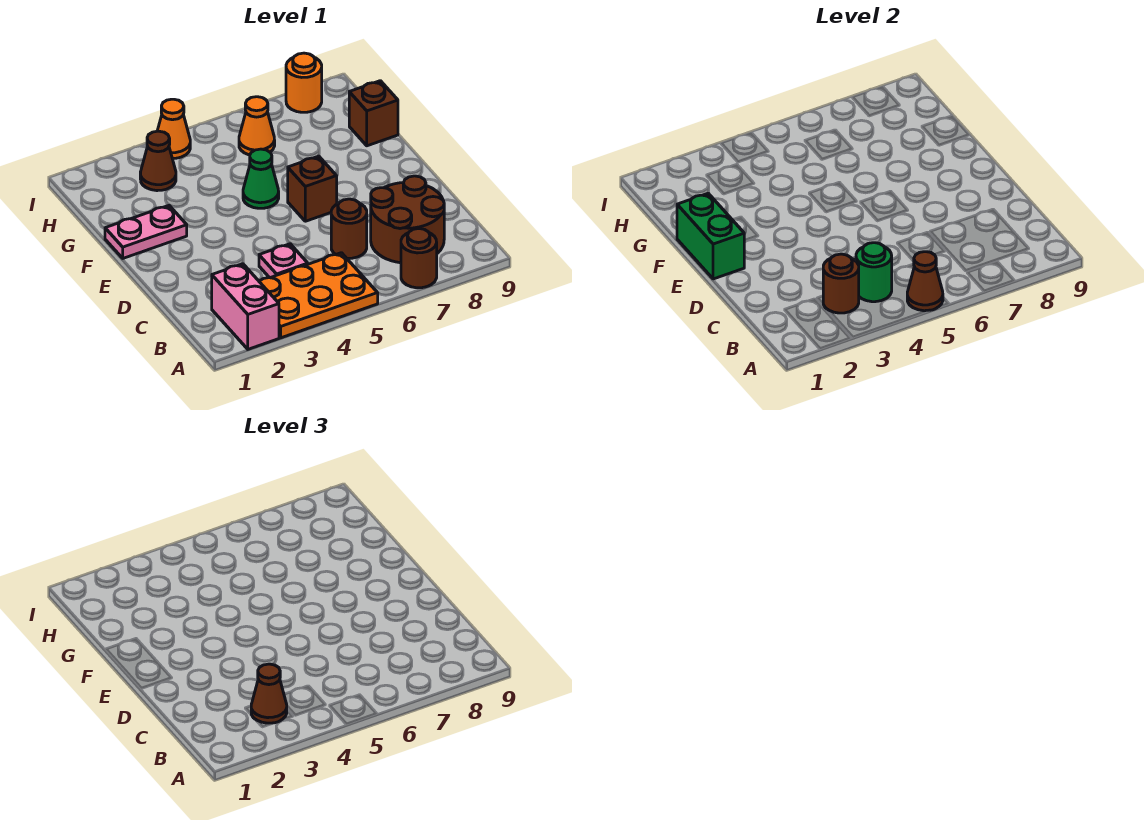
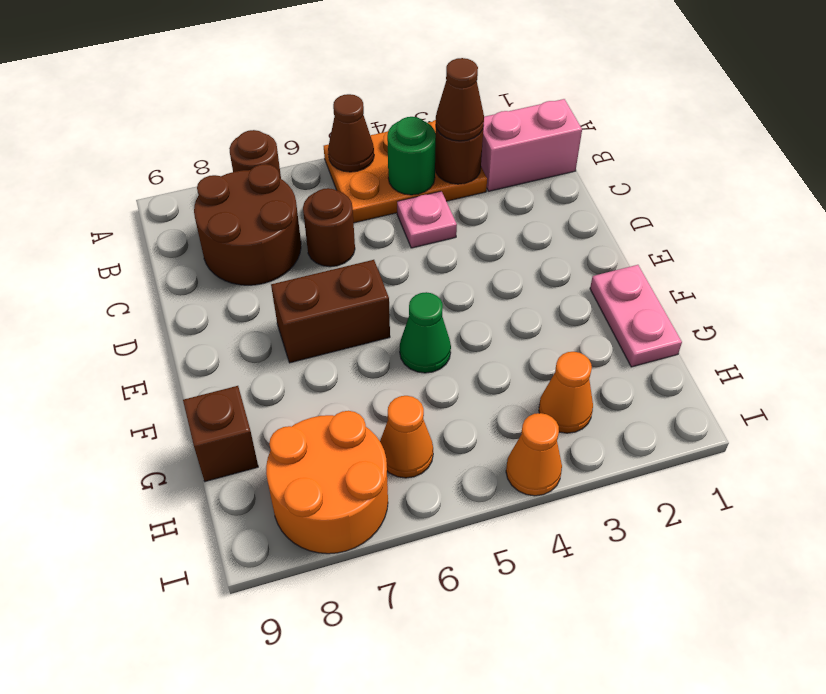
pink brick A2:B2 level 1 -> pink brick B1:B2 level 1
green brick E1:F1 level 2 -> none
brown brick E6 level 1 -> brown brick E6:E7 level 1
pink plate F1:F2 level 1 -> pink plate F1:G1 level 1
brown cone H3 level 1 -> orange cone H3 level 1
orange round brick I8 level 1 -> orange round brick H7:I8 level 1

